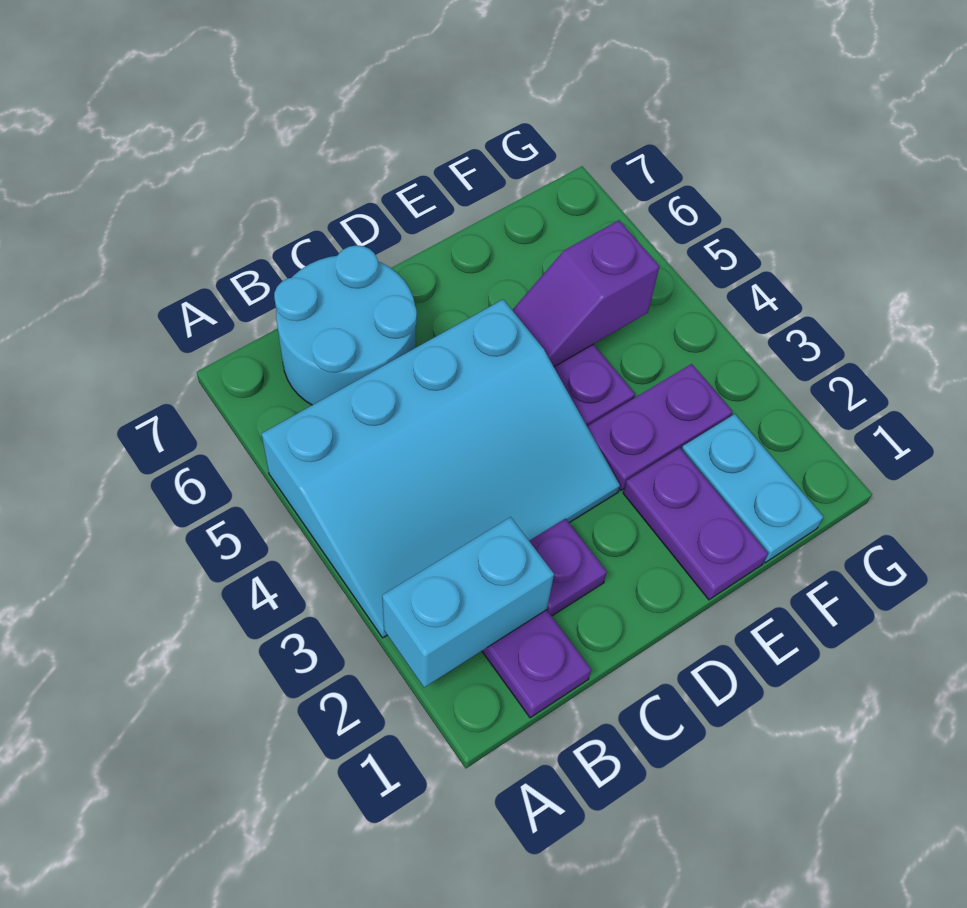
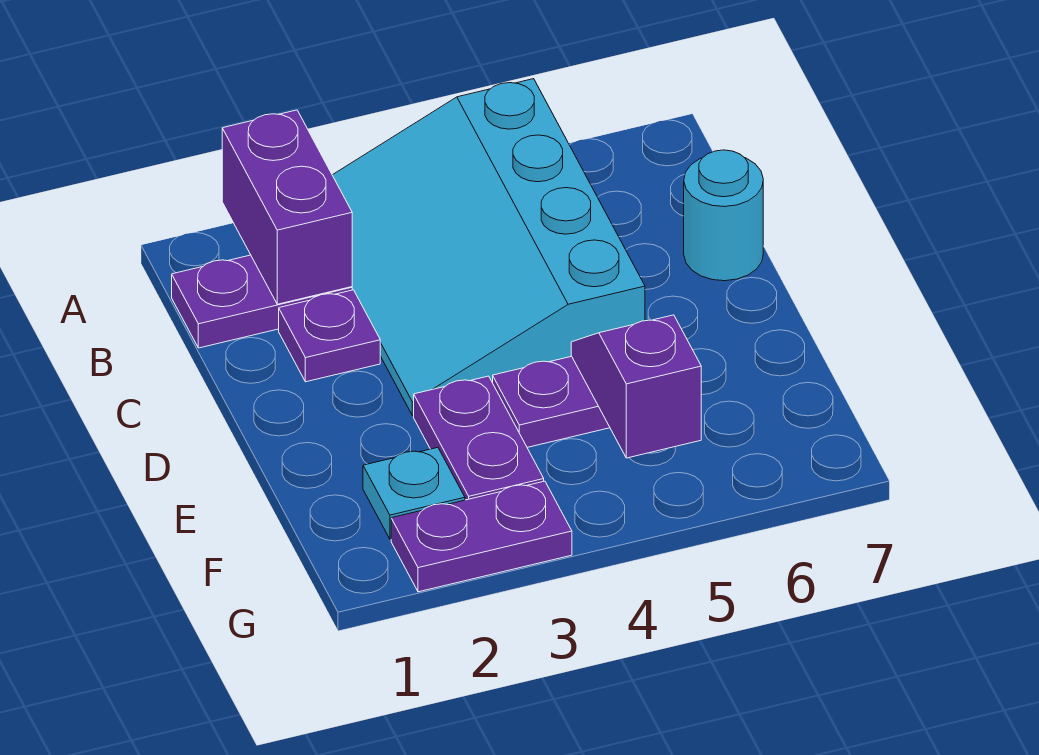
cyan brick A2:B2 level 2 -> purple brick A2:B2 level 2
cyan round brick B6:C7 level 1 -> cyan round brick C7 level 1
purple plate E1:E2 level 1 -> purple plate G2:G3 level 1
cyan plate F1:F2 level 1 -> cyan plate F2 level 1

